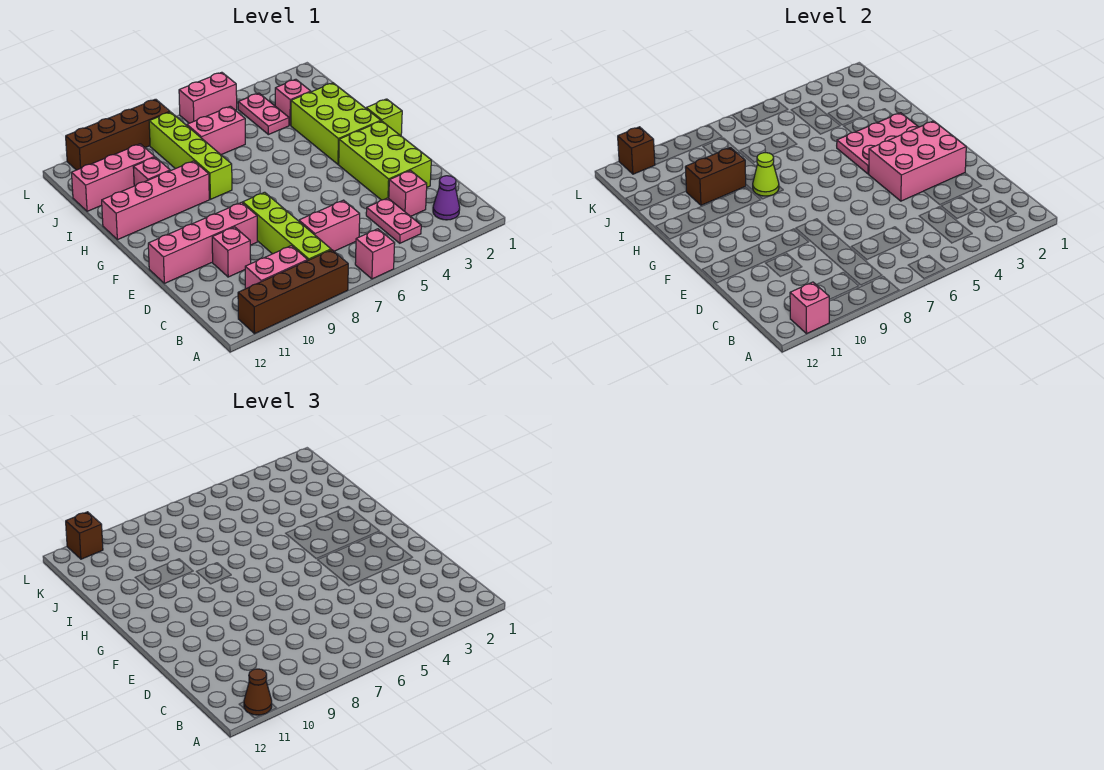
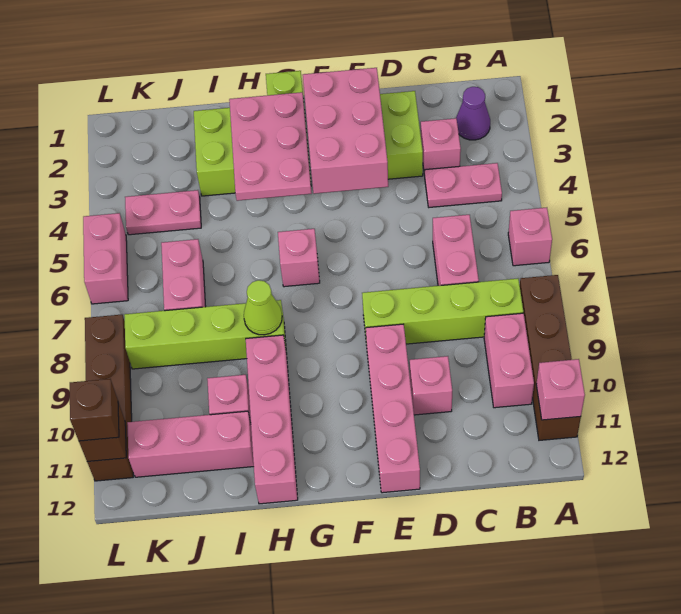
brown cone A11 level 3 -> none
brown brick I9:I10 level 2 -> none
pink brick J3 level 1 -> pink brick G6 level 1
pink brick J10:J12 level 1 -> pink brick I11:K11 level 1

